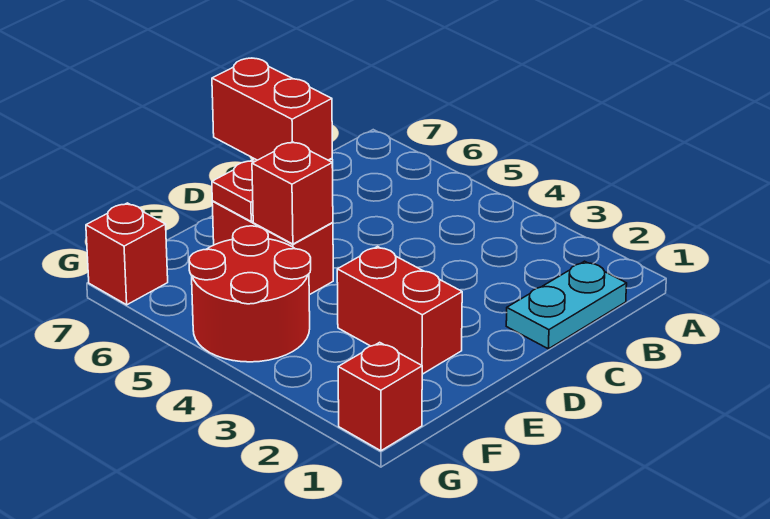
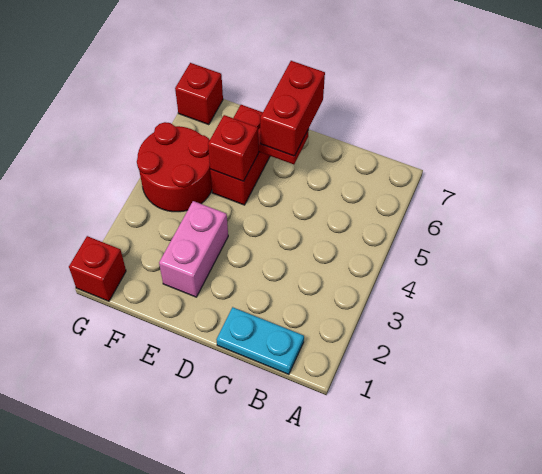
red brick E2:E3 level 1 -> pink brick E2:E3 level 1

